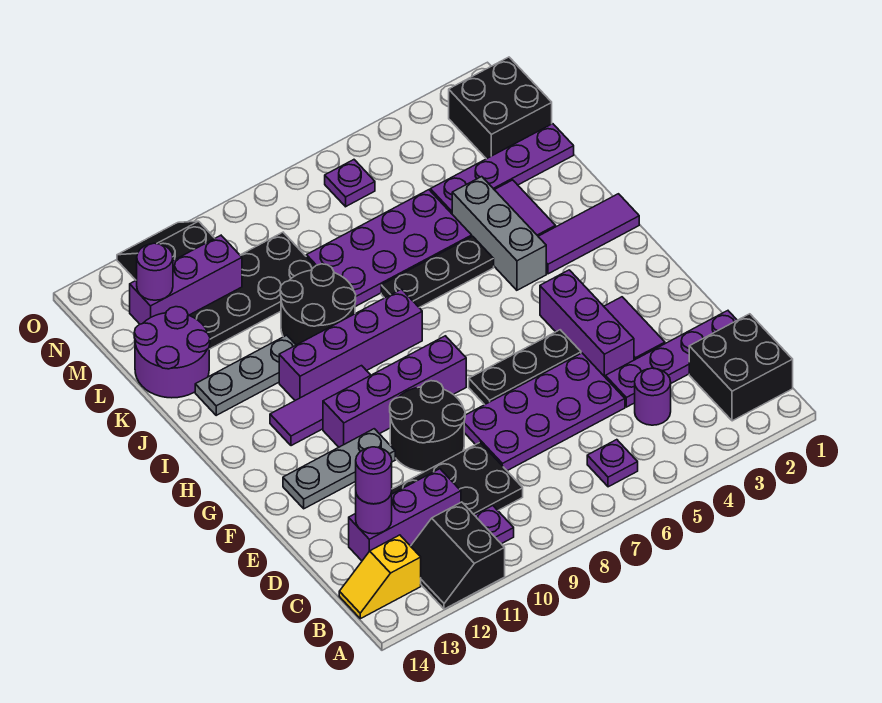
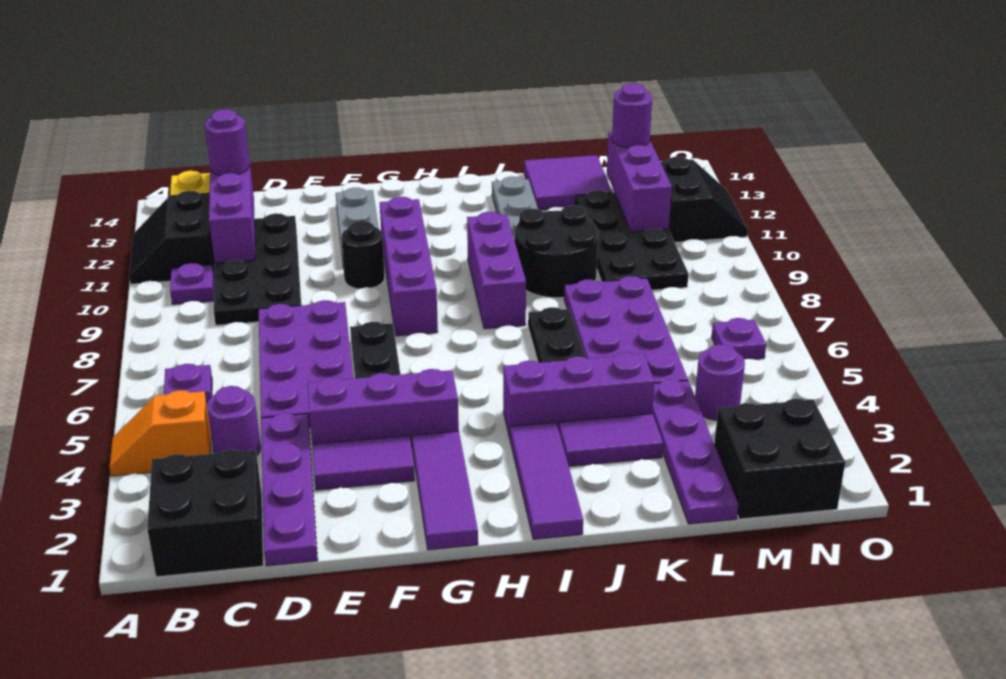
none -> orange slope A4:B4 level 1 top B
black slope A11:B12 level 1 top 11 -> black slope A11:B12 level 1 top B
purple round brick C13 level 4 -> purple round brick M4 level 1
black round brick E9:F10 level 1 -> black round brick F10 level 1
purple tile H10:H12 level 1 -> purple tile G1:G3 level 1
grey brick I4:K4 level 1 -> purple brick I4:K4 level 1
purple brick I8:I11 level 1 -> purple brick I8:I10 level 1
purple round brick K13:L14 level 1 -> purple tile K13:L14 level 1

